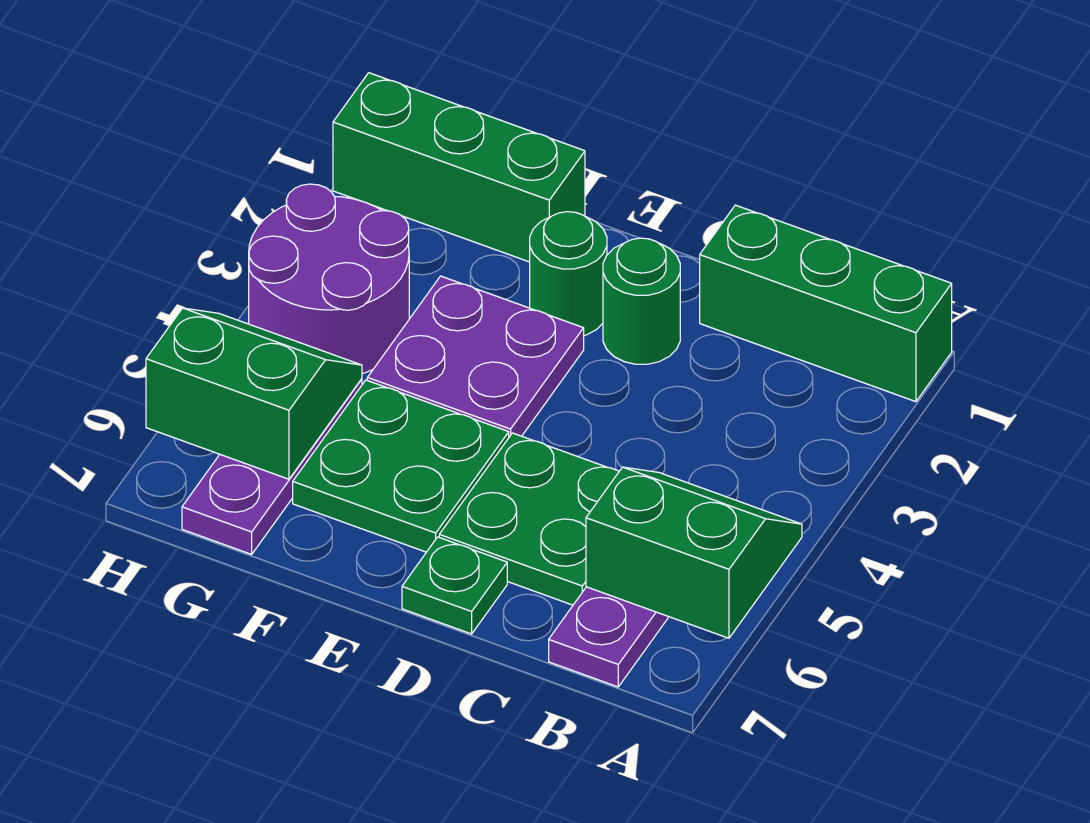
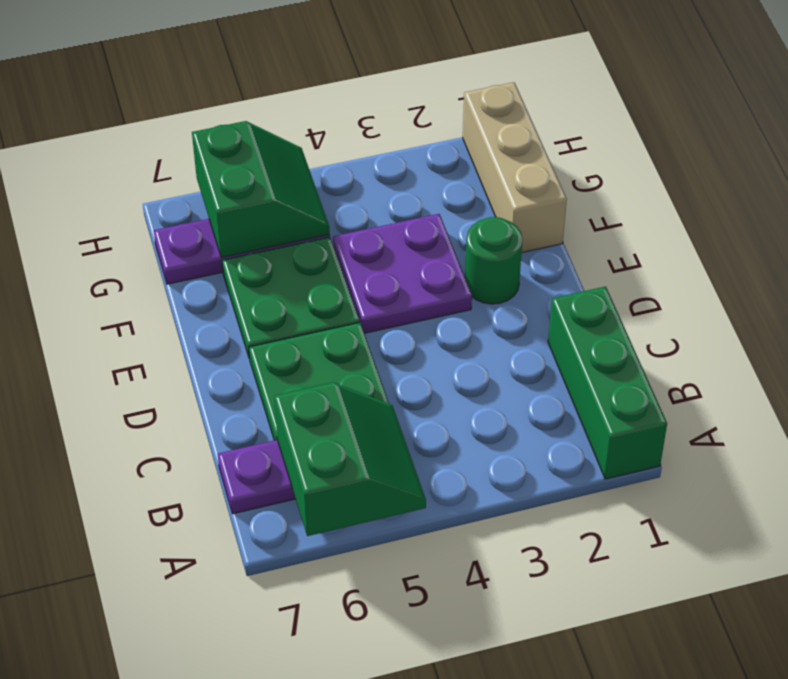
green round brick D2 level 1 -> none
green plate D7 level 1 -> none
green brick F1:H1 level 1 -> tan brick F1:H1 level 1
purple round brick G3:H4 level 1 -> none

